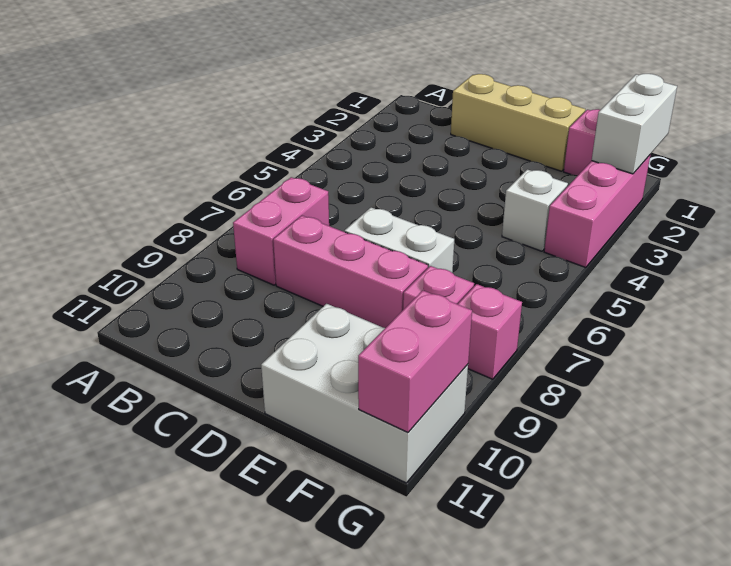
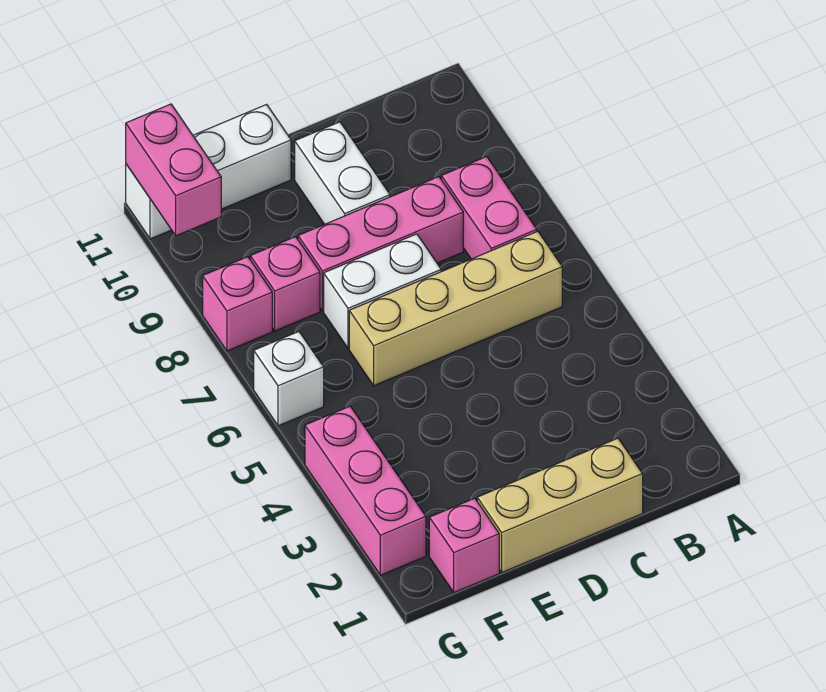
none -> tan brick B6:E6 level 1
white brick E10:G11 level 1 -> white brick E11:G11 level 1
white brick F4 level 1 -> white brick G6 level 1
white brick G1:G2 level 2 -> white brick D9:D10 level 1

